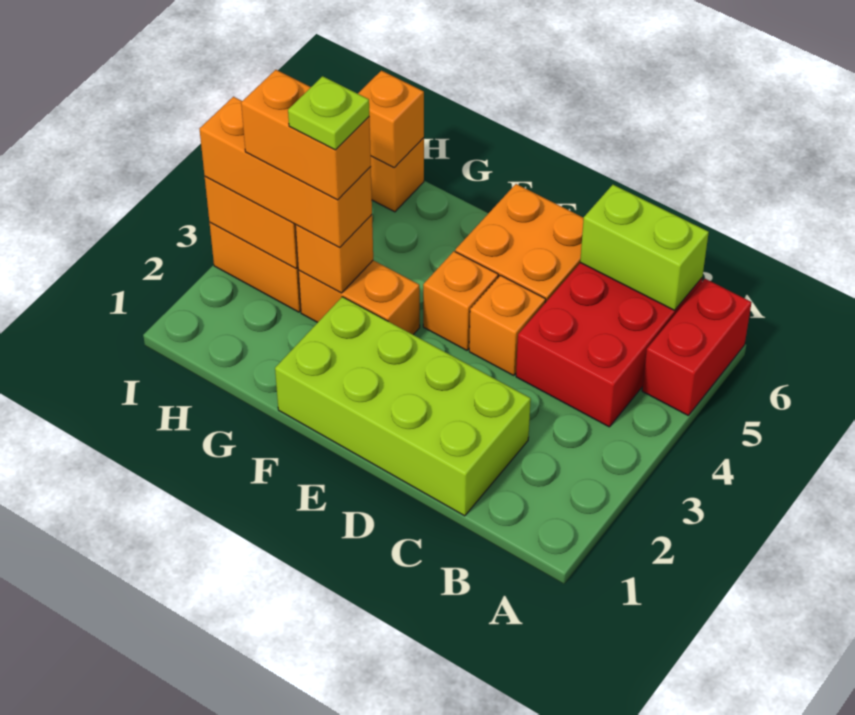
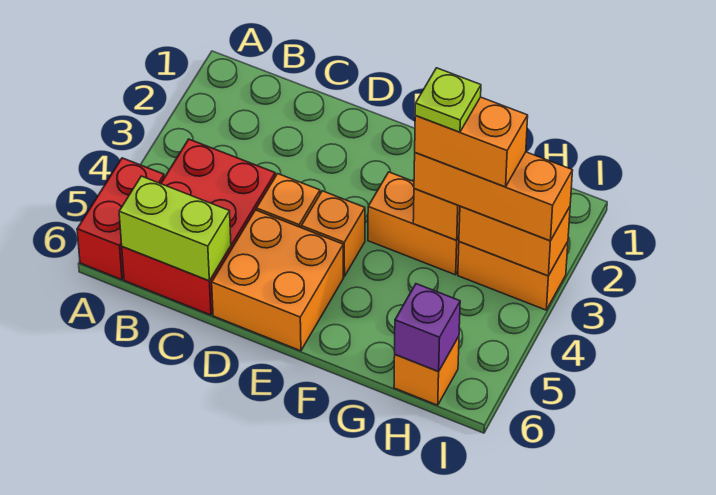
lime brick C1:F2 level 1 -> none
orange brick H6 level 2 -> purple brick H6 level 2

